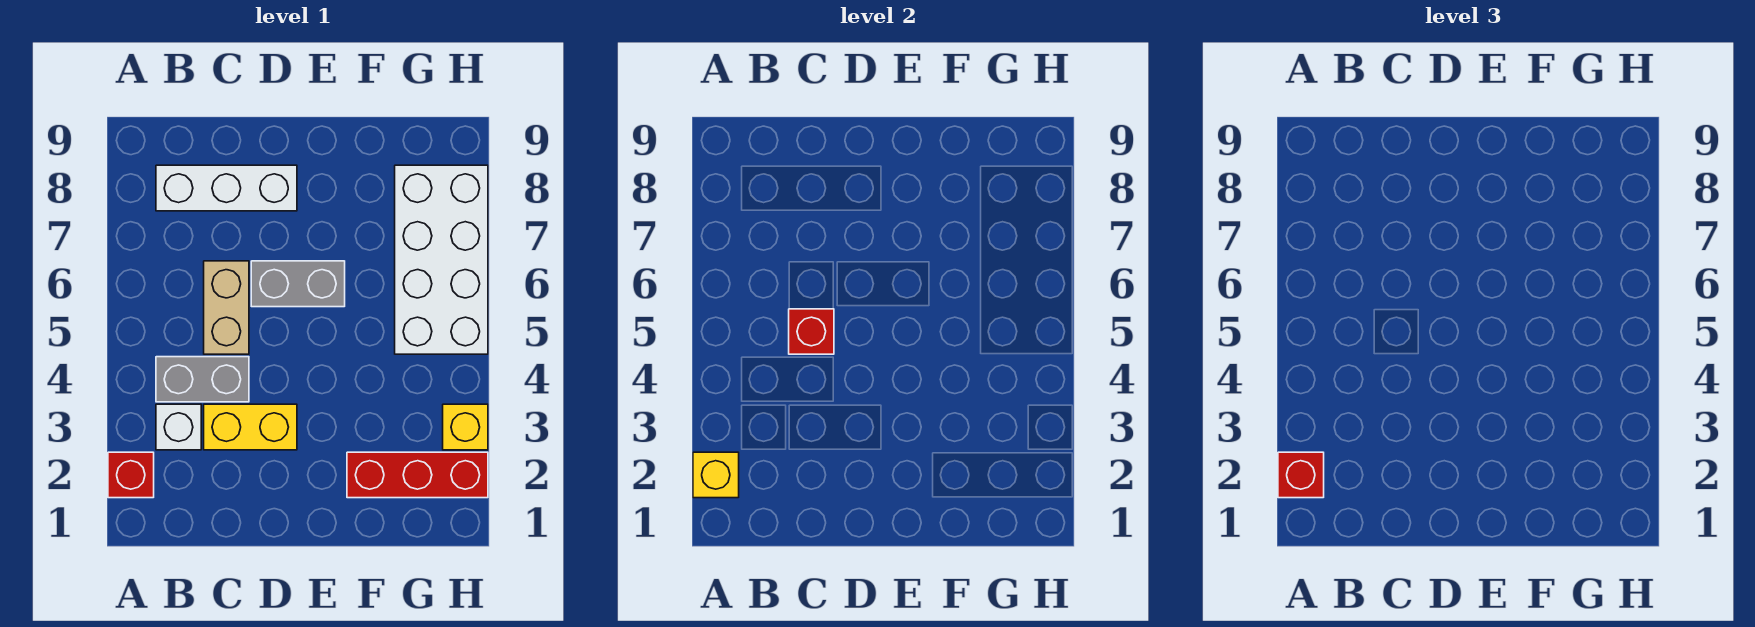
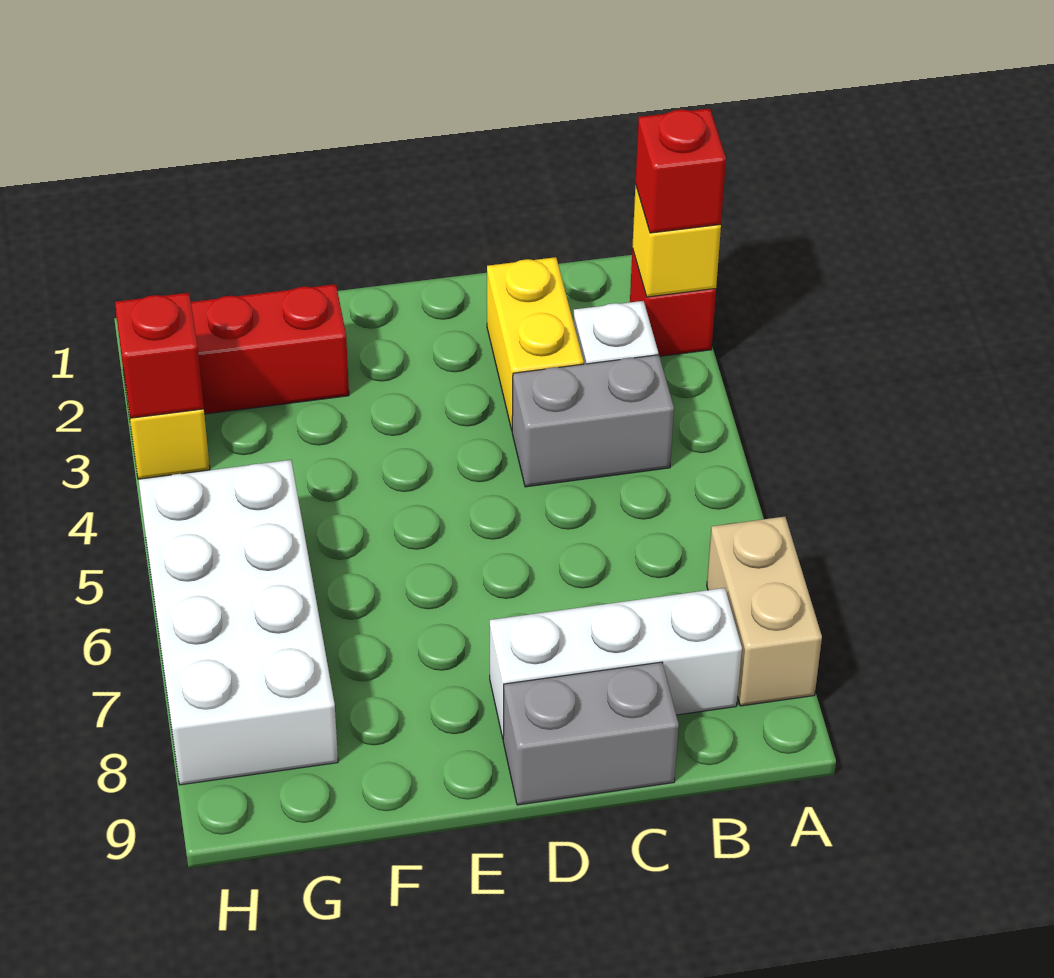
yellow brick C3:D3 level 1 -> yellow brick C2:C3 level 1
tan brick C5:C6 level 1 -> tan brick A7:A8 level 1
red brick C5 level 2 -> red brick H3 level 2
grey brick D6:E6 level 1 -> grey brick C9:D9 level 1

